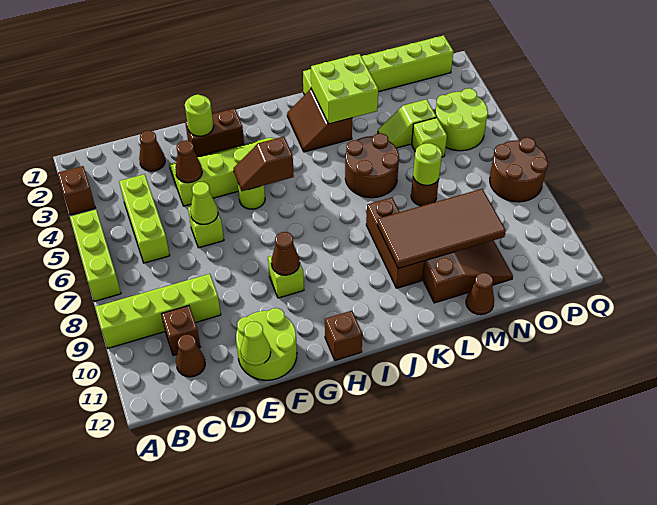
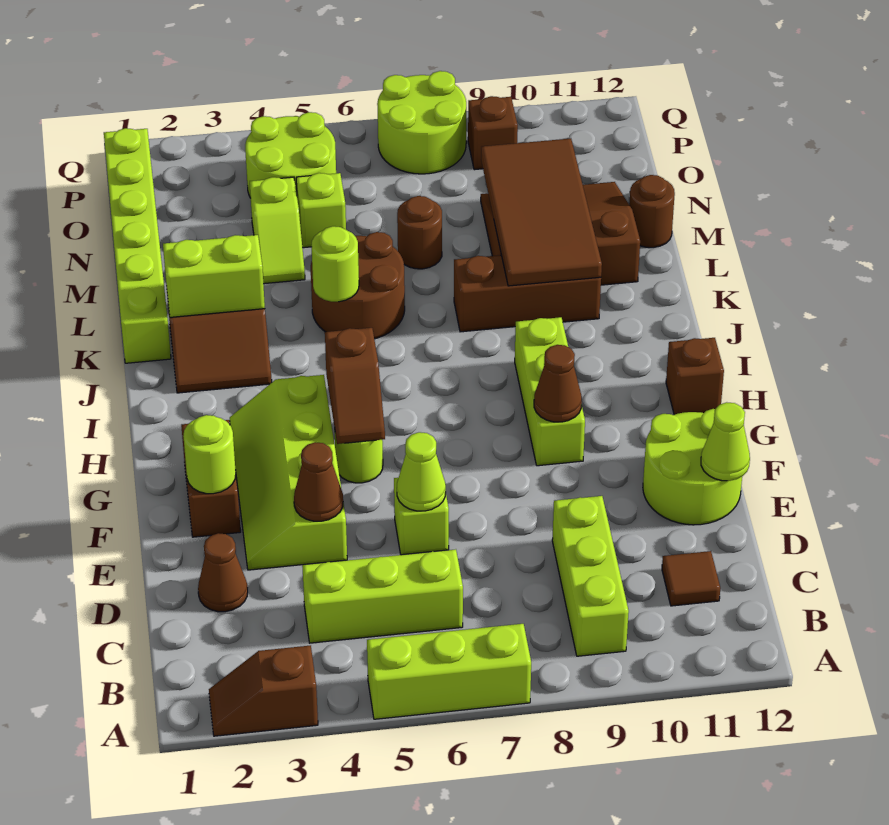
lime brick A9:D9 level 1 -> lime brick B9:D9 level 1
brown brick C10 level 1 -> brown brick P9 level 1
brown cone C11 level 1 -> brown tile C11 level 1
lime brick G9 level 1 -> lime brick G9:I9 level 1
lime brick K2:L3 level 2 -> lime brick K2:K3 level 2
lime round brick M7 level 2 -> lime round brick K5 level 2
brown cone M12 level 1 -> brown round brick M12 level 1
brown round brick P7:Q8 level 1 -> lime round brick P7:Q8 level 1

